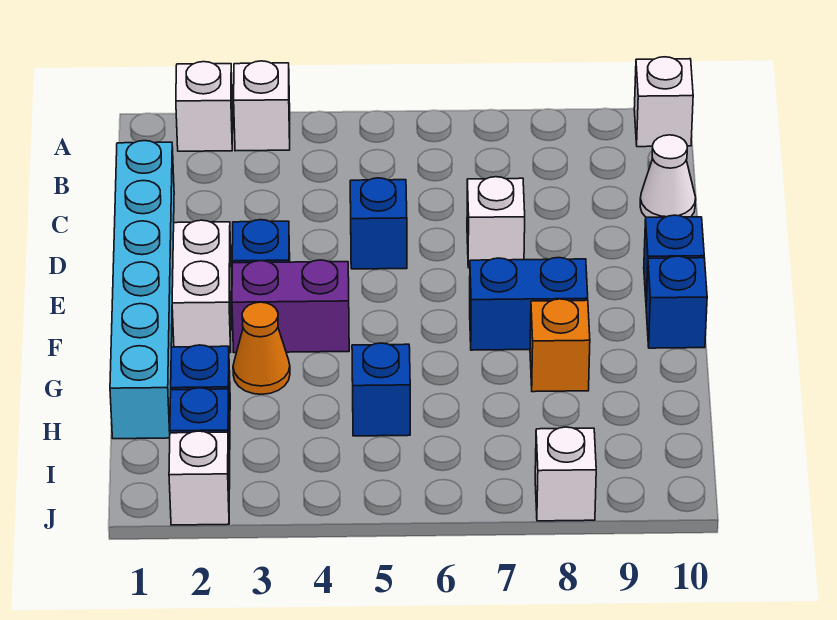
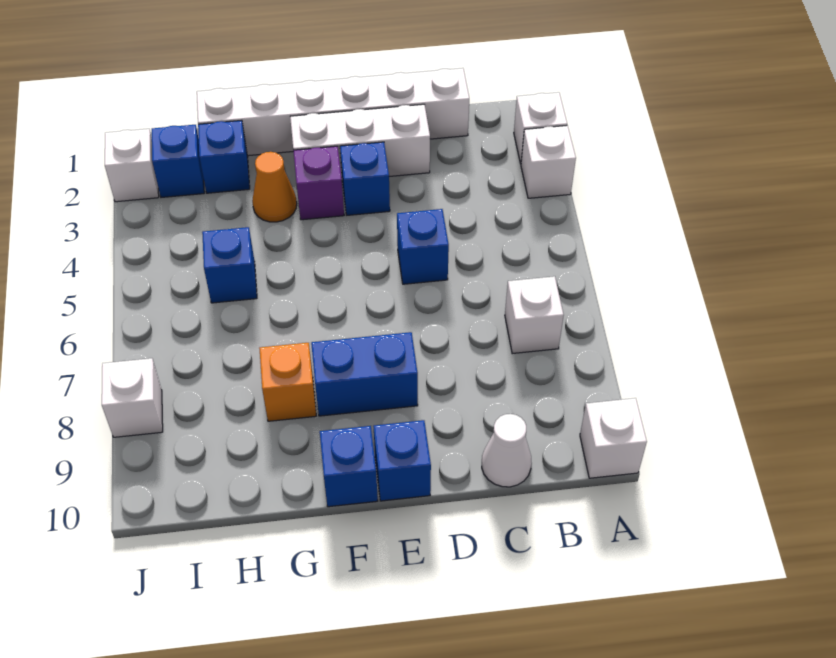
cyan brick C1:H1 level 1 -> white brick C1:H1 level 1
white brick D7 level 1 -> white brick B7 level 1
white brick E2:F2 level 1 -> white brick D2:F2 level 1
purple brick F3:F4 level 1 -> purple brick F3 level 1
blue brick F7:F8 level 1 -> blue brick E8:F8 level 1

